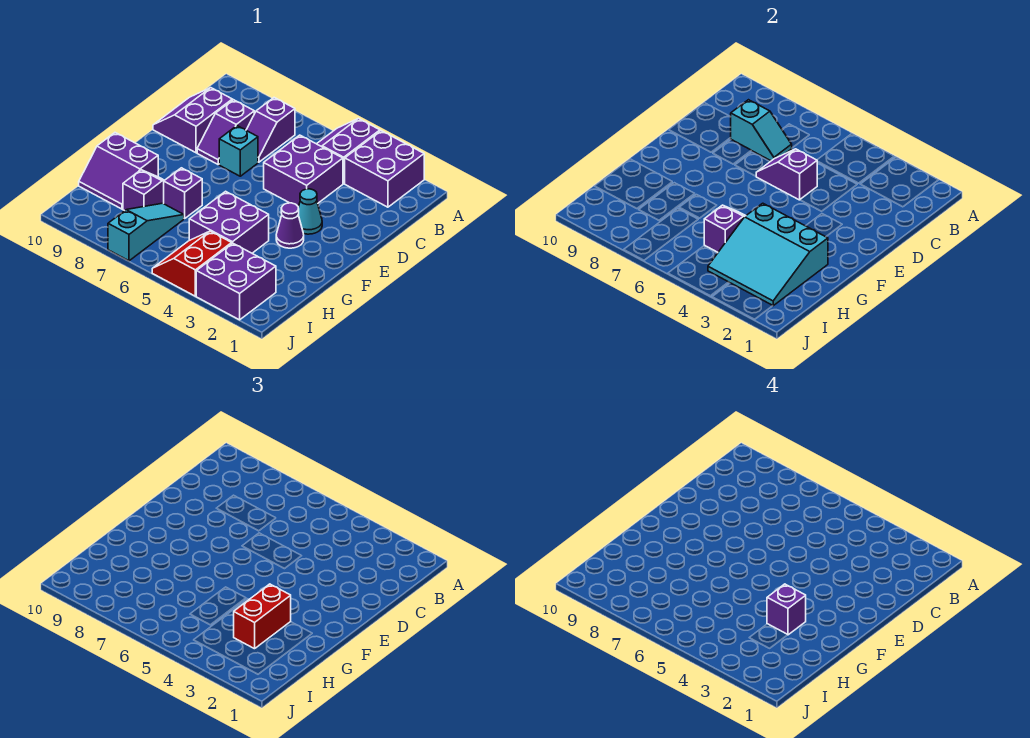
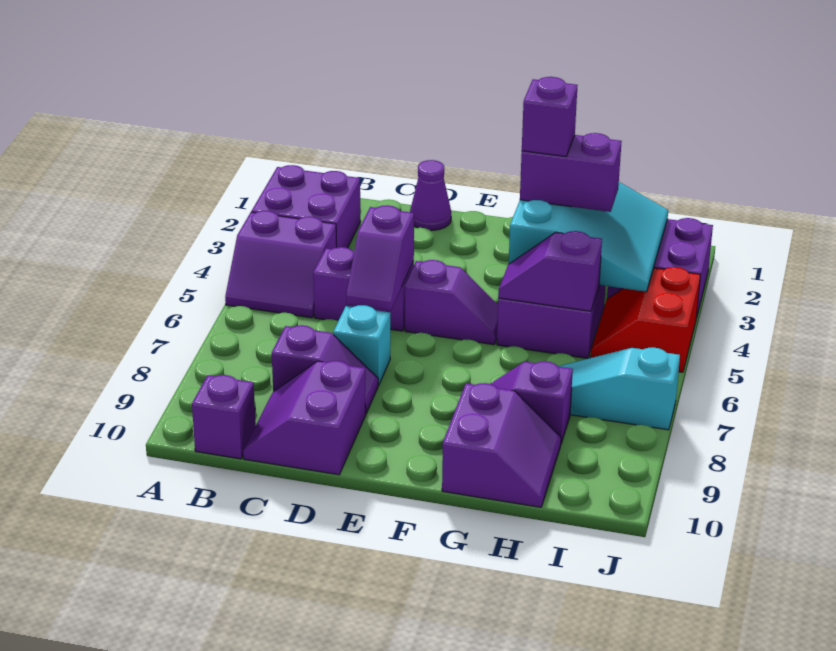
purple slope B7:C7 level 1 top B -> purple slope E5:F5 level 1 top E
purple brick C4:D5 level 1 -> purple brick C5:D5 level 1
cyan slope C7:C8 level 2 top 8 -> none
purple slope C9:D10 level 1 top 9 -> purple slope C9:D10 level 1 top D
cyan cone E3 level 1 -> none
purple cone F3 level 1 -> purple cone D1 level 1
red brick G3:H3 level 3 -> purple brick G3:H3 level 3
purple brick G7 level 1 -> purple brick B10 level 1
red slope I4:J5 level 1 top 4 -> red slope I4:J5 level 1 top J

